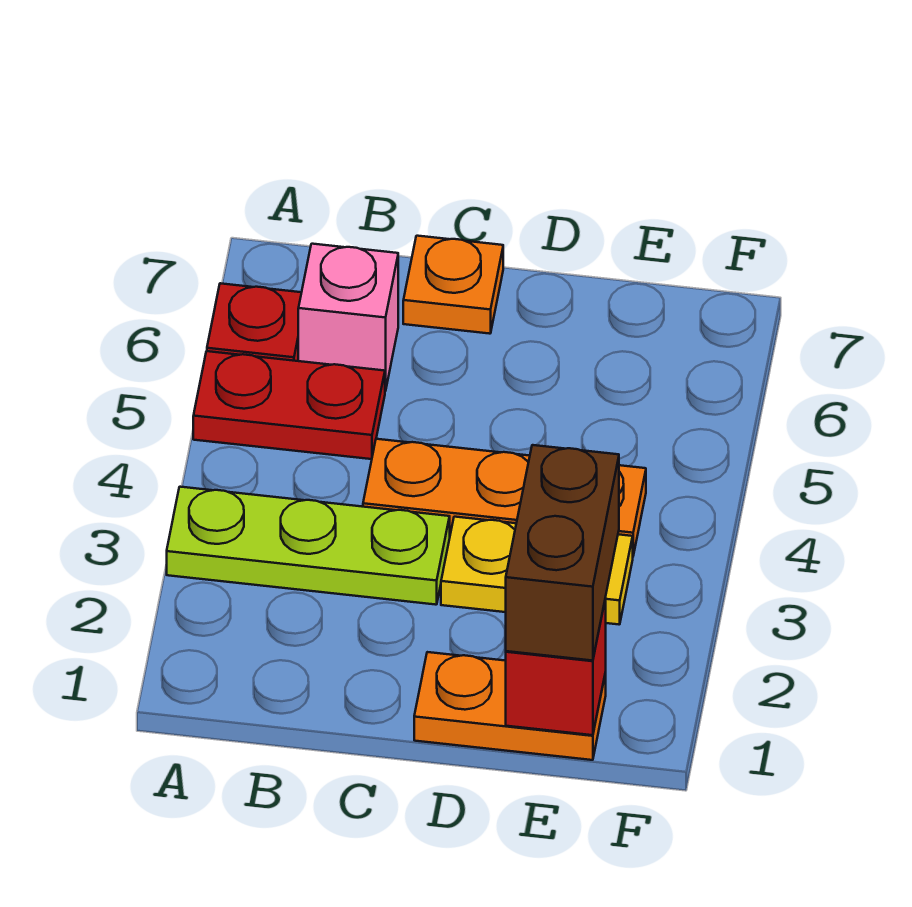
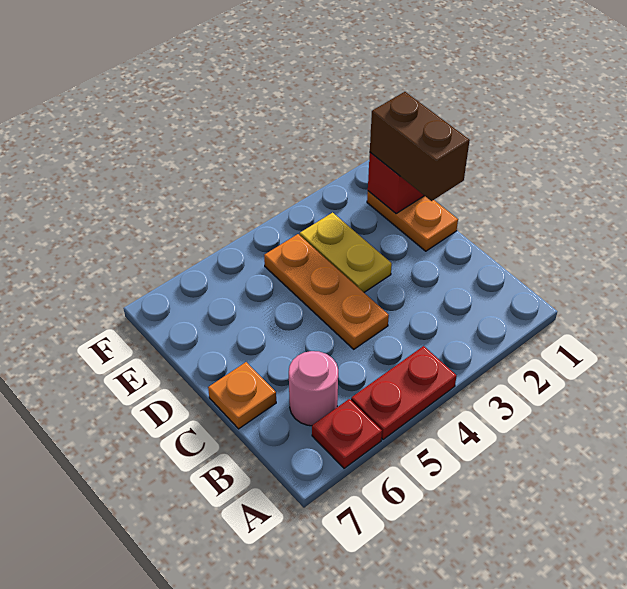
lime plate A3:C3 level 1 -> none
red plate A5:B5 level 1 -> red plate A4:A5 level 1
pink brick B6 level 1 -> pink round brick B6 level 1
brown brick E1:E2 level 3 -> brown brick D1:E1 level 3

